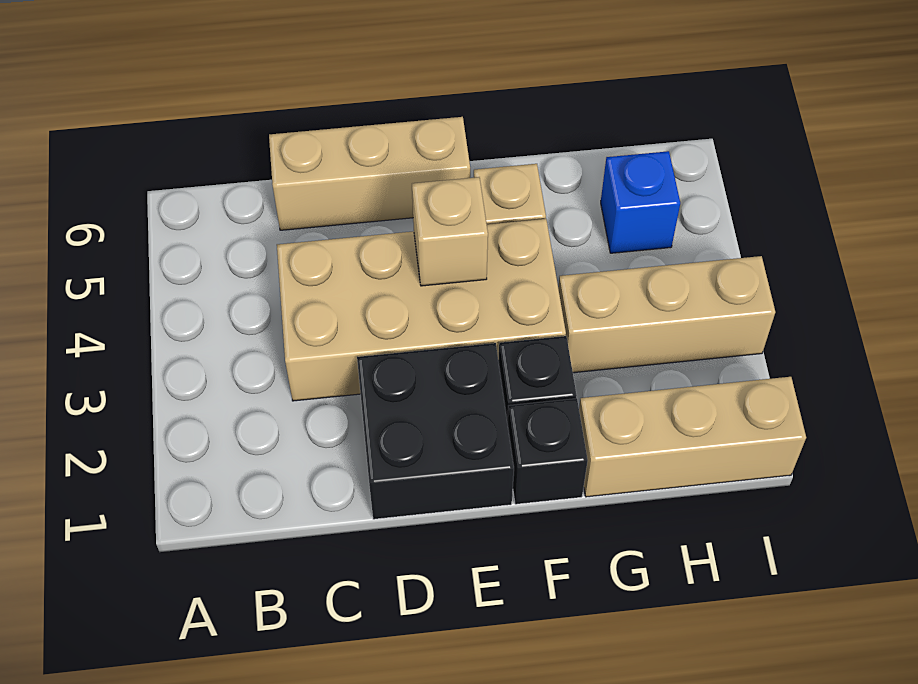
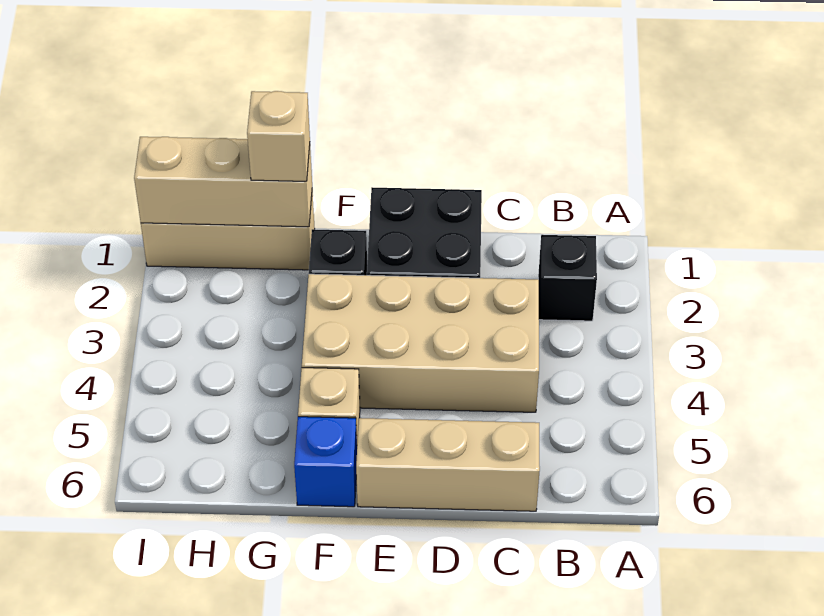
tan brick E4 level 2 -> tan brick G1 level 3
black brick F1 level 1 -> black brick B2 level 1
tan brick G3:I3 level 1 -> tan brick G1:I1 level 2
blue brick H5 level 1 -> blue brick F6 level 1

